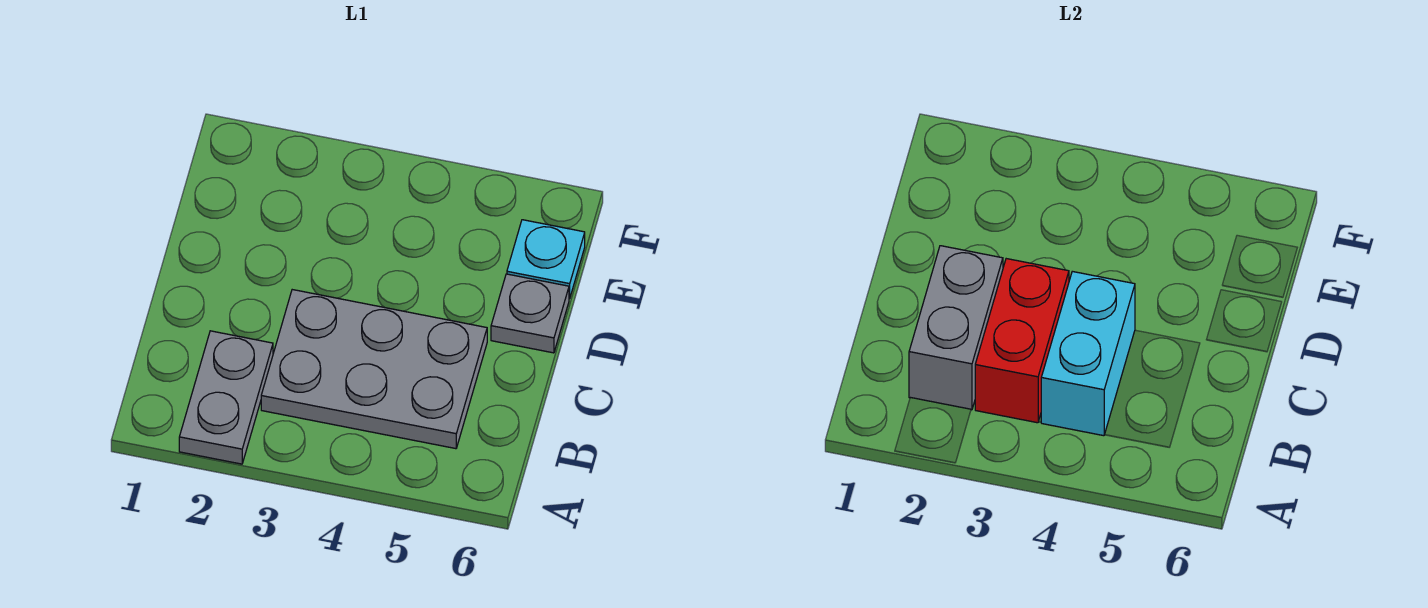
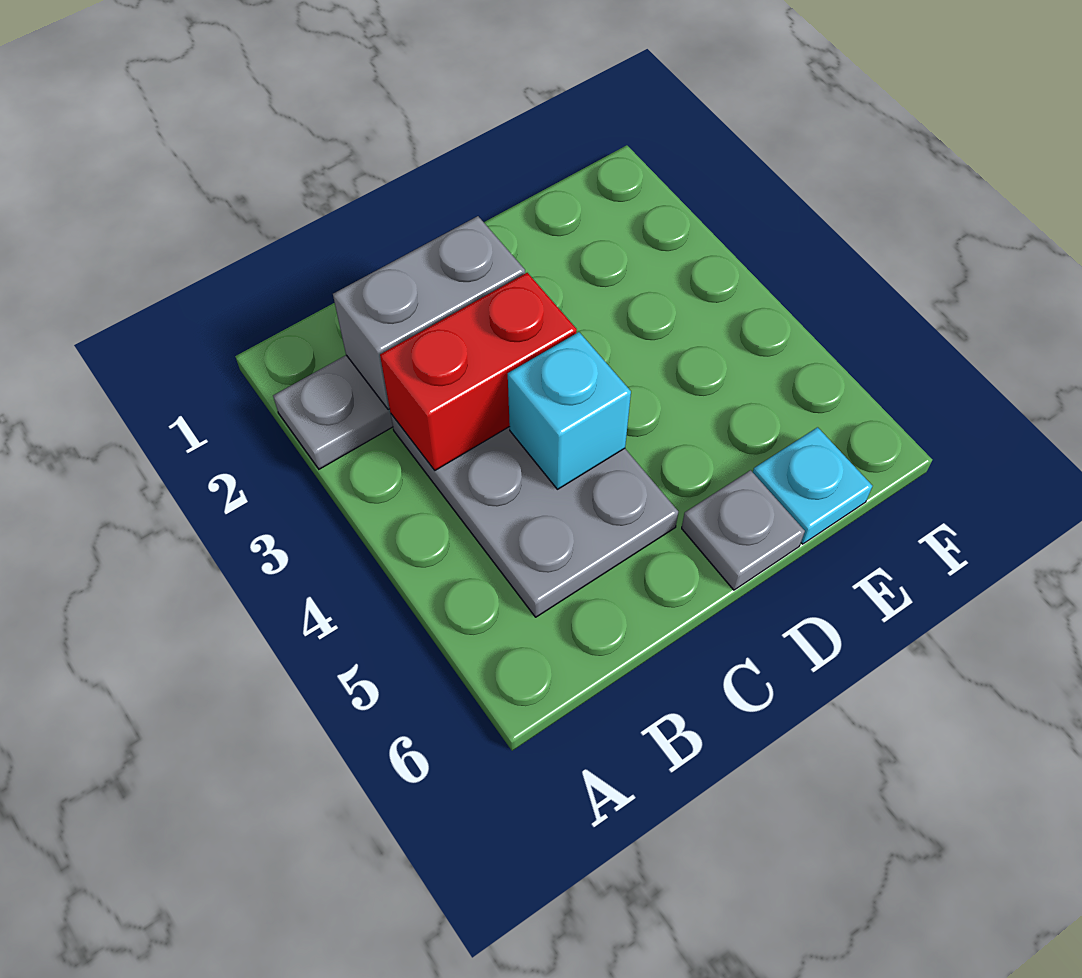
cyan brick B4:C4 level 2 -> cyan brick C4 level 2

